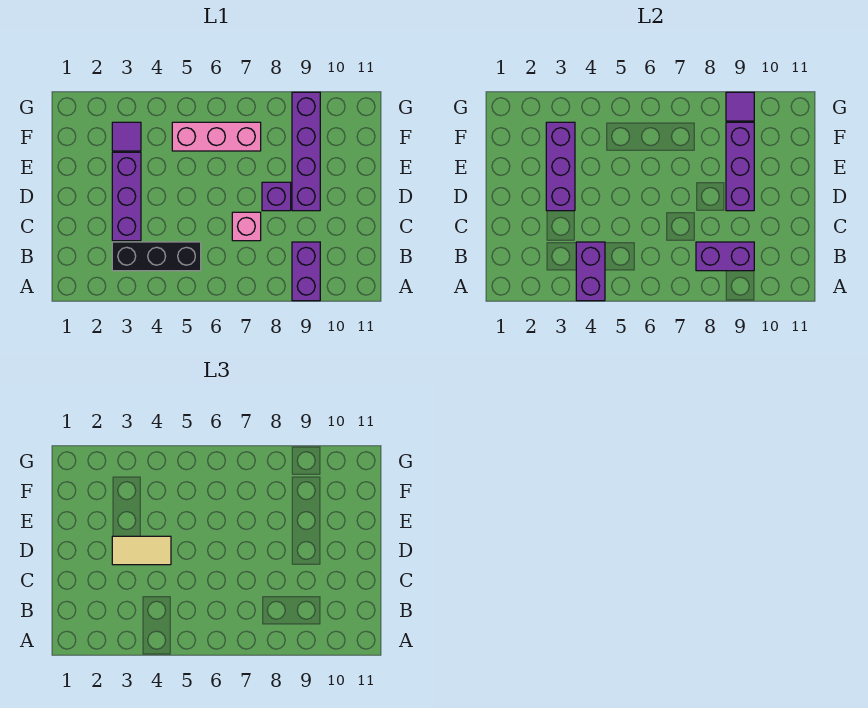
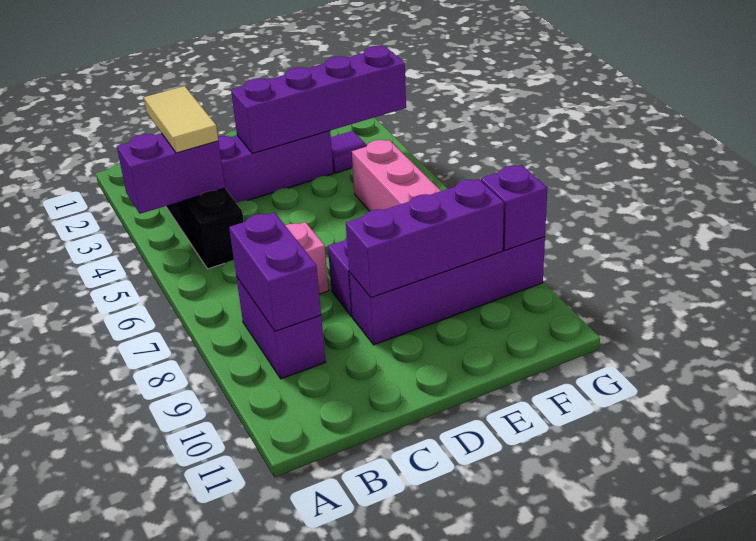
purple brick A9:B9 level 1 -> purple brick B8:B9 level 1
purple brick D3:F3 level 2 -> purple brick D3:G3 level 2
tan tile D3:D4 level 3 -> tan tile B3:B4 level 3
purple tile G9 level 2 -> purple brick G9 level 2

